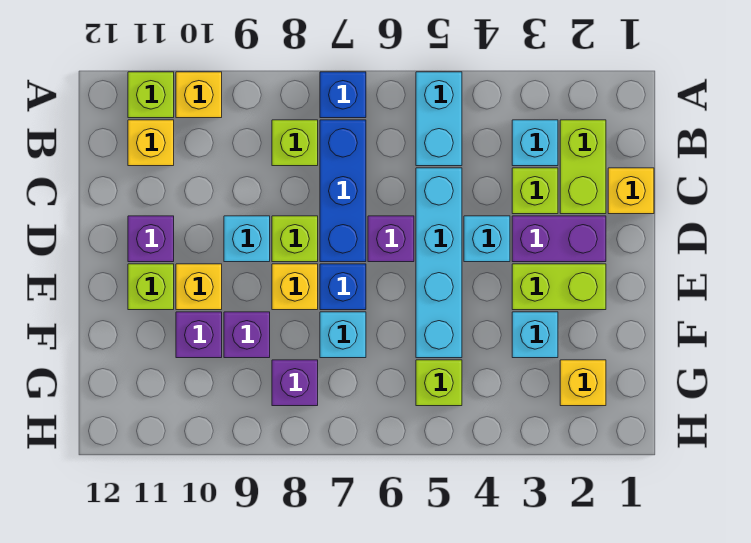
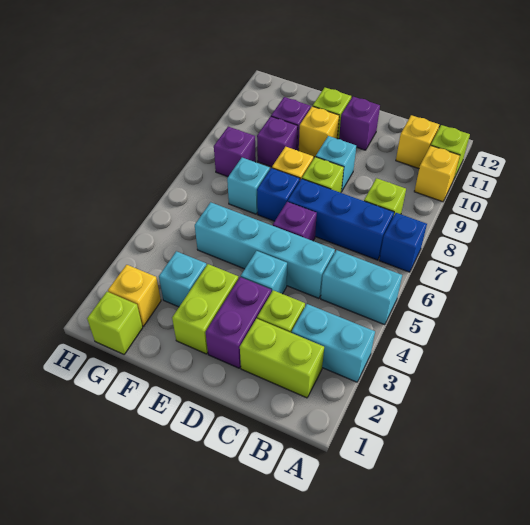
cyan brick B3 level 1 -> cyan brick A3:B3 level 1
yellow brick C1 level 1 -> none
lime brick G5 level 1 -> lime brick G1 level 1

